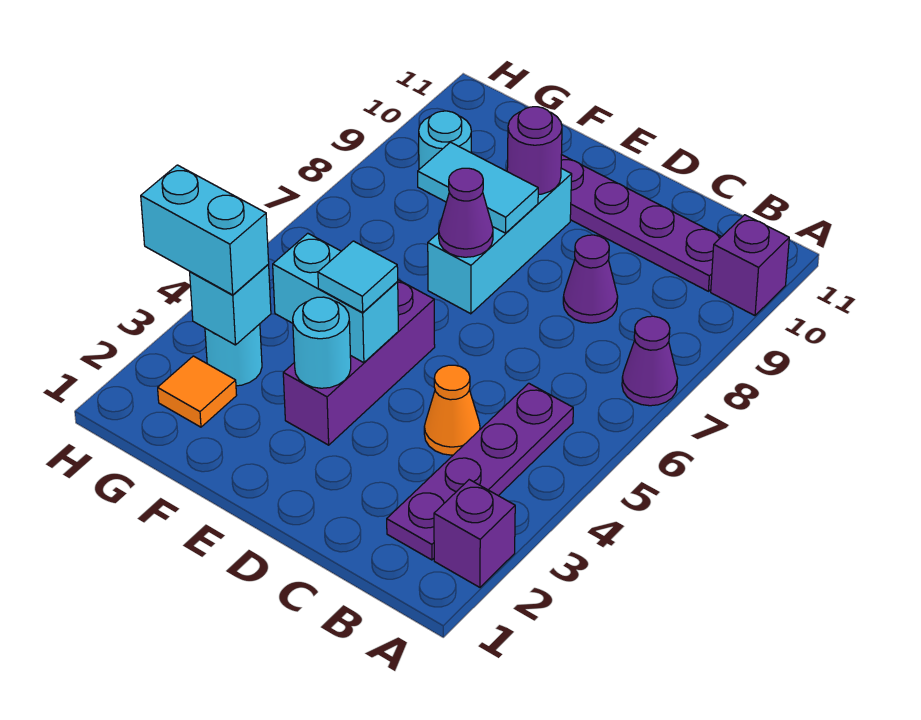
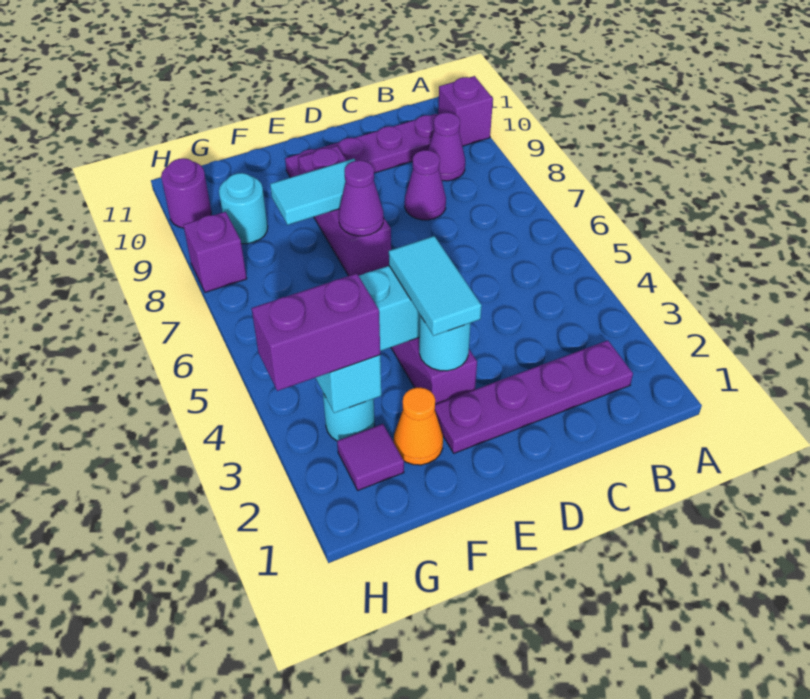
purple brick A2 level 1 -> purple brick H8 level 1
purple cone A7 level 1 -> purple cone B9 level 1
purple plate B2:B5 level 1 -> purple plate B2:E2 level 1
orange cone C4 level 1 -> orange cone F2 level 1
cyan tile E4 level 3 -> cyan tile E3:E4 level 3
cyan brick E7:E9 level 1 -> purple brick E7:E9 level 1
purple round brick E9 level 2 -> purple round brick H10 level 1
orange tile G2 level 1 -> purple tile G2 level 1
cyan brick G3:H3 level 3 -> purple brick G3:H3 level 3

